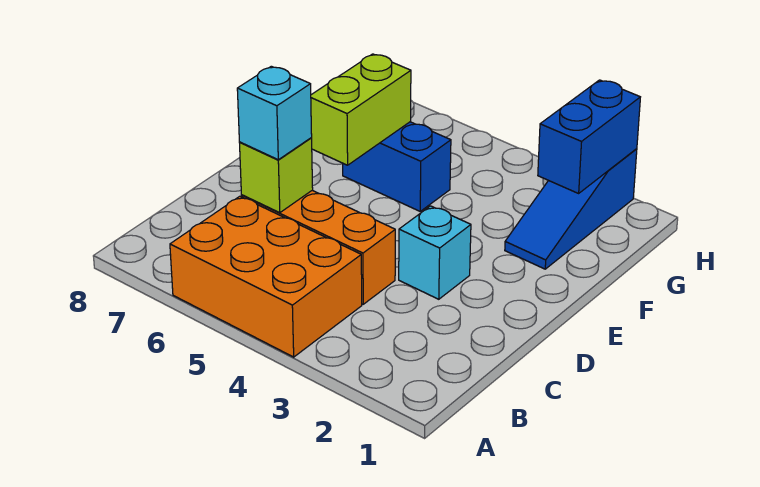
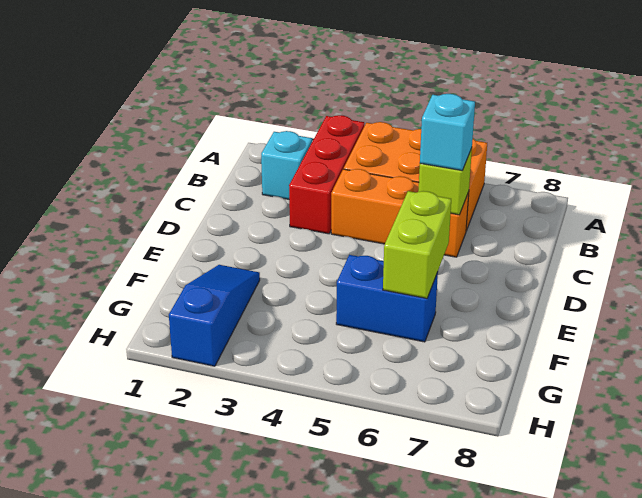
none -> red brick A3:C3 level 1
cyan brick D3 level 1 -> cyan brick B2 level 1
blue brick G2:H2 level 2 -> none

